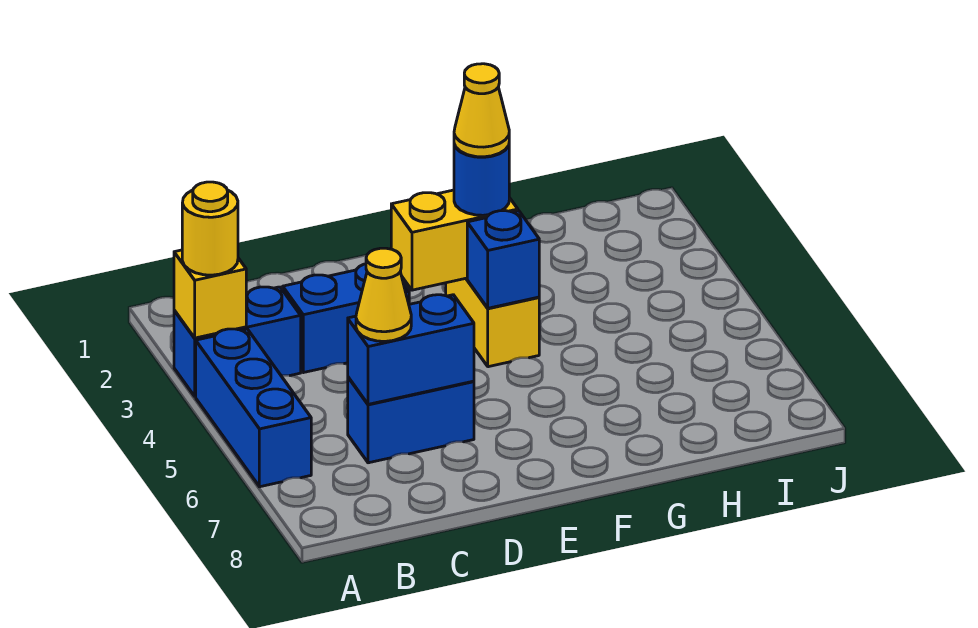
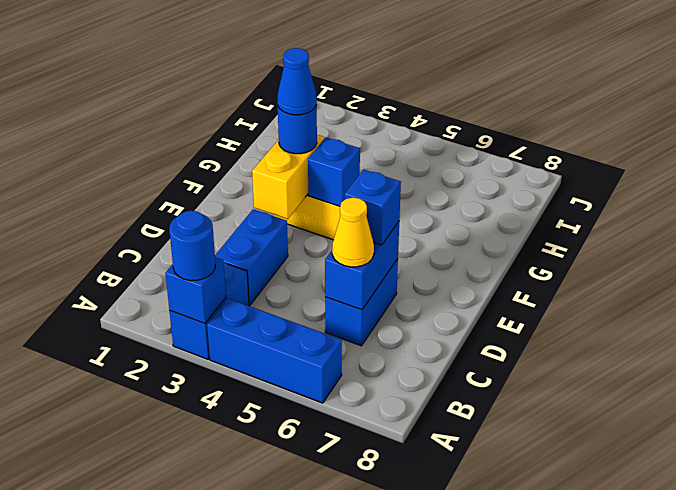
yellow brick A3 level 2 -> blue brick A3 level 2
yellow round brick A3 level 3 -> blue round brick A3 level 3
none -> blue brick D6 level 3
yellow cone F3 level 4 -> blue cone F3 level 4

